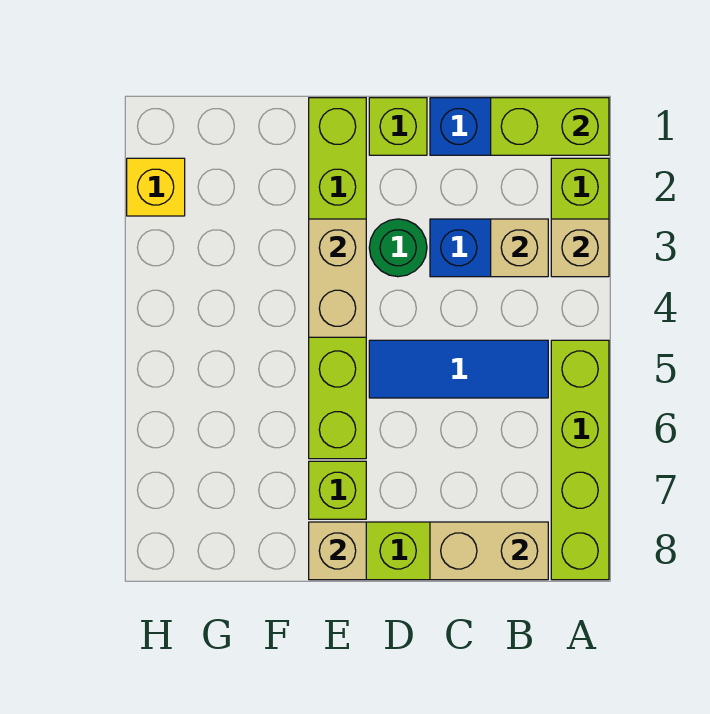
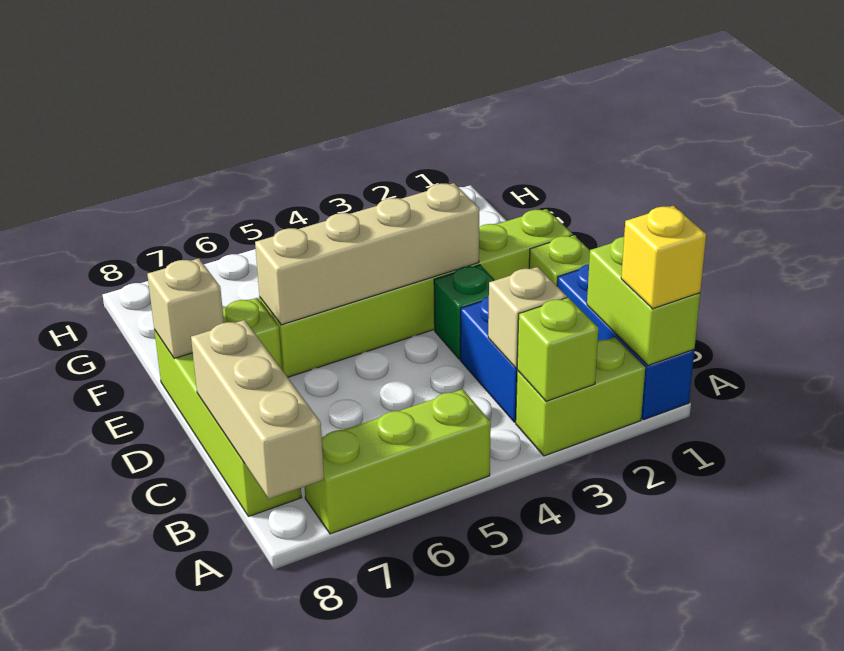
tan brick A3 level 2 -> lime brick A3 level 2
lime brick A5:A8 level 1 -> lime brick A5:A7 level 1
blue tile B5:D5 level 1 -> none
tan brick B8:C8 level 2 -> tan brick A8:C8 level 2
green round brick D3 level 1 -> green brick D3 level 1
tan brick E3:E4 level 2 -> tan brick E3:E6 level 2
yellow brick H2 level 1 -> yellow brick A1 level 3

